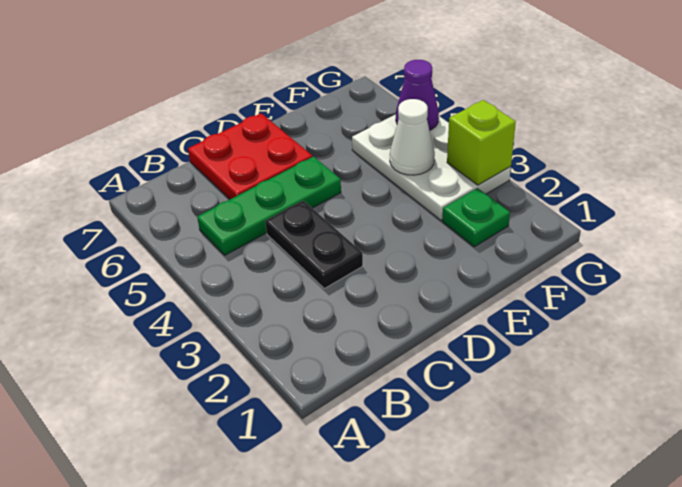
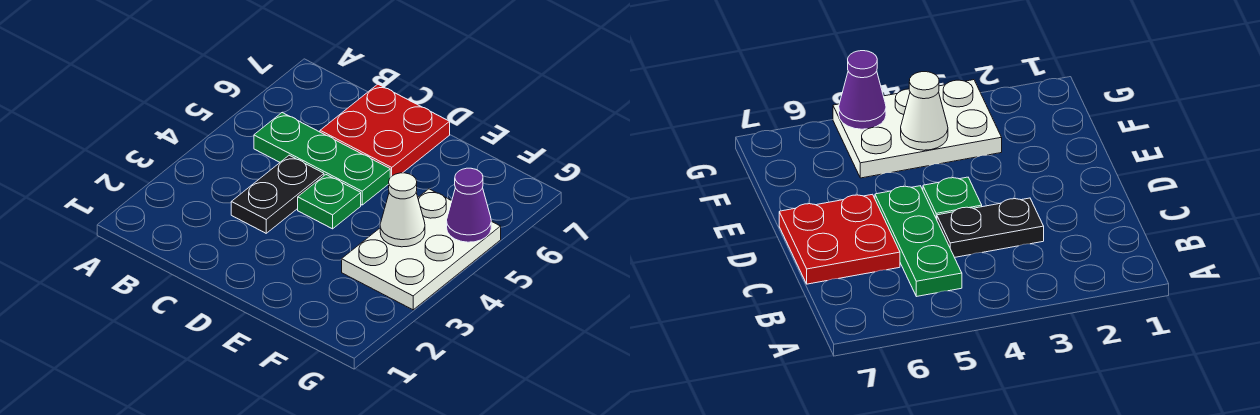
green plate F2 level 1 -> green plate D4 level 1
lime brick G3 level 2 -> none

